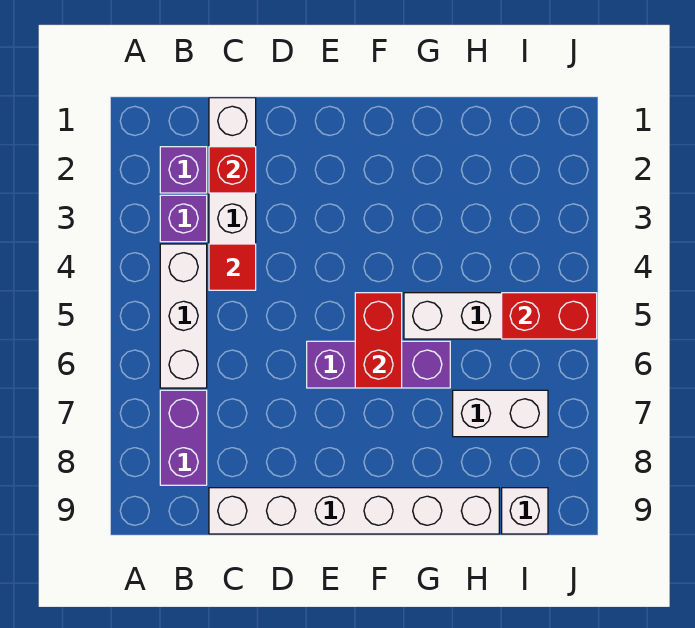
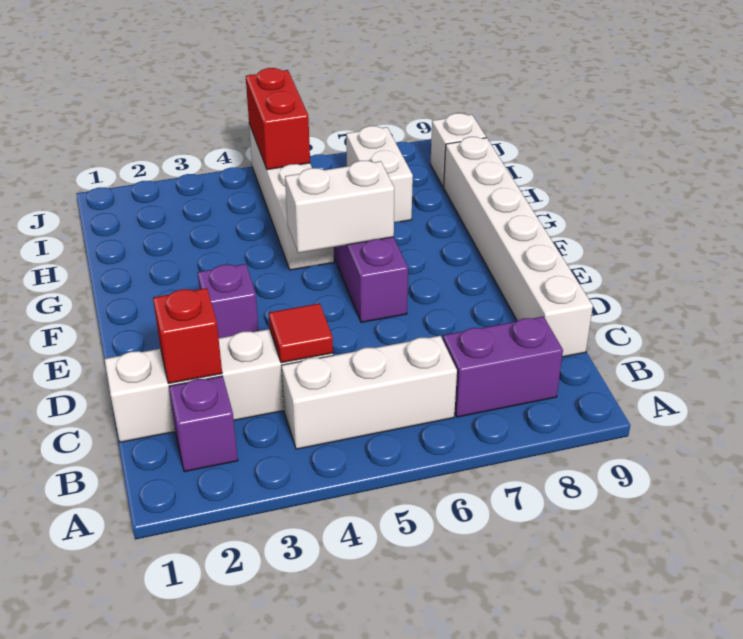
purple brick B3 level 1 -> purple brick E3 level 1
red brick F5:F6 level 2 -> white brick F5:F6 level 2

